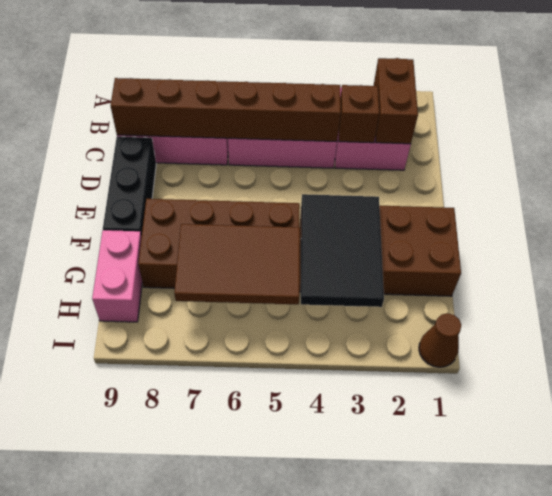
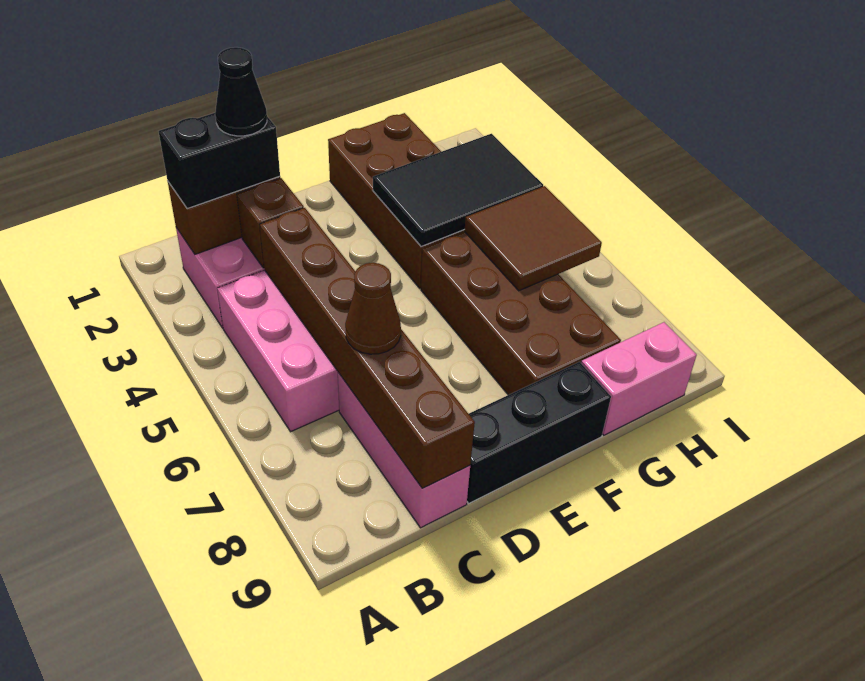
none -> black brick B2:C2 level 3
none -> black cone C2 level 4
brown tile G5:H7 level 2 -> brown tile G5:H6 level 2
brown cone I1 level 1 -> brown cone C7 level 3

